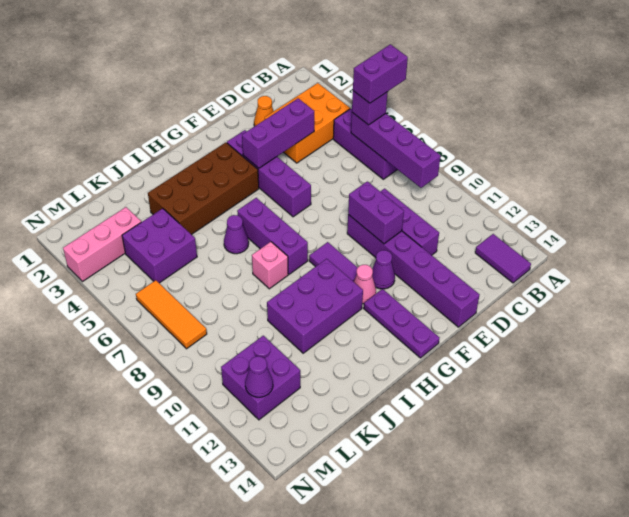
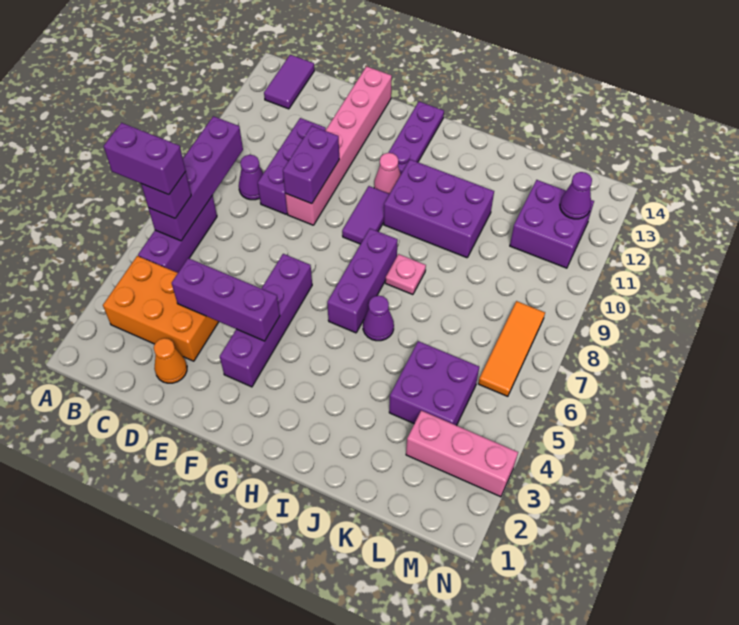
purple brick E9:E14 level 1 -> pink brick E9:E14 level 1
purple cone F11 level 1 -> purple cone C9 level 1
brown brick G3:J4 level 1 -> none
pink brick I8 level 1 -> pink plate I8 level 1

